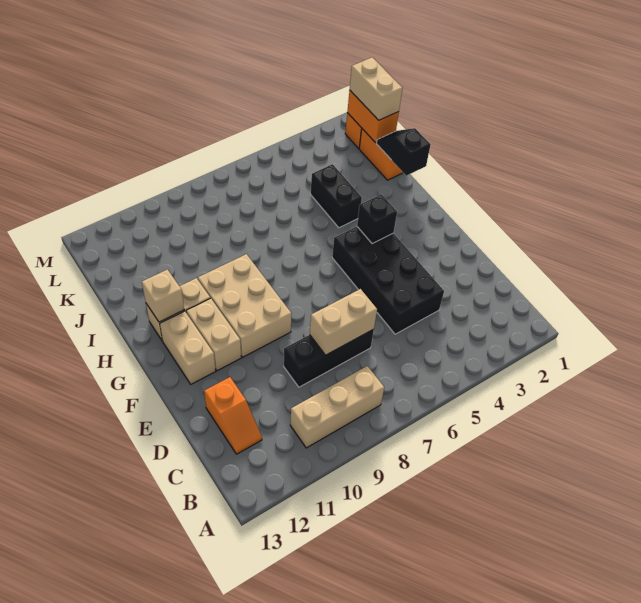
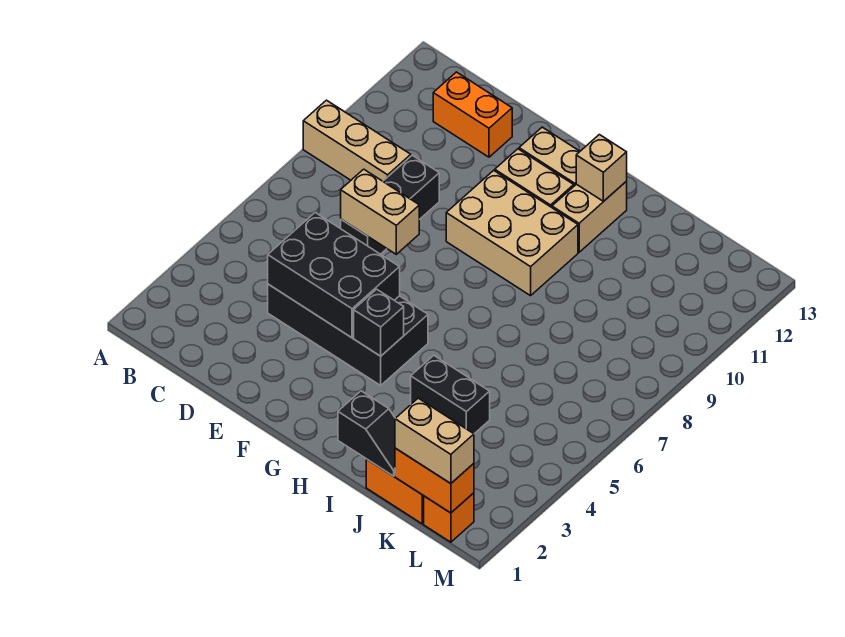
tan brick B8:B10 level 1 -> tan brick A9:C9 level 1
orange slope C12:D12 level 1 top D -> orange brick C12:D12 level 1
none -> black brick D4:F5 level 2
tan brick D7:D8 level 2 -> tan brick D7:E7 level 2

